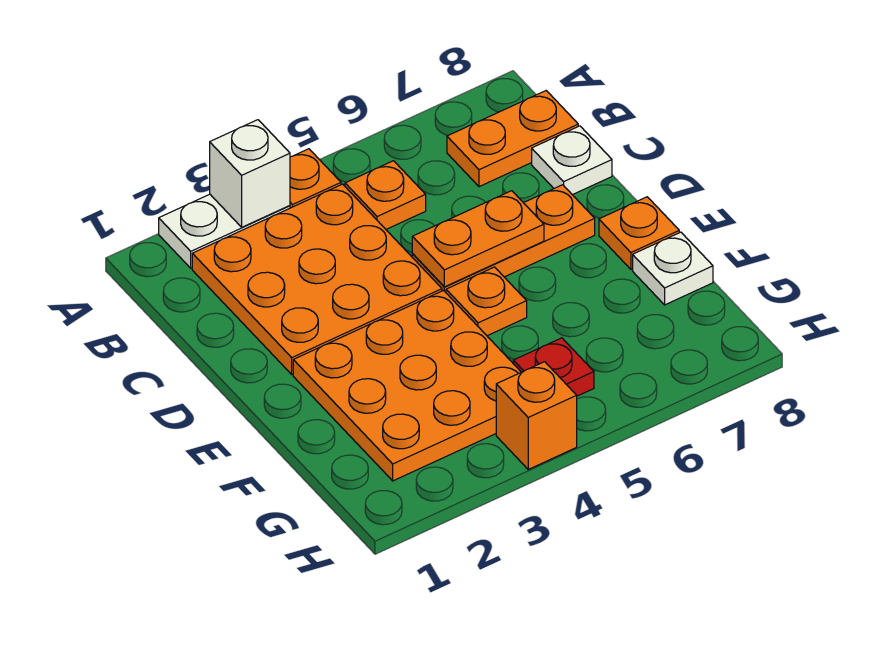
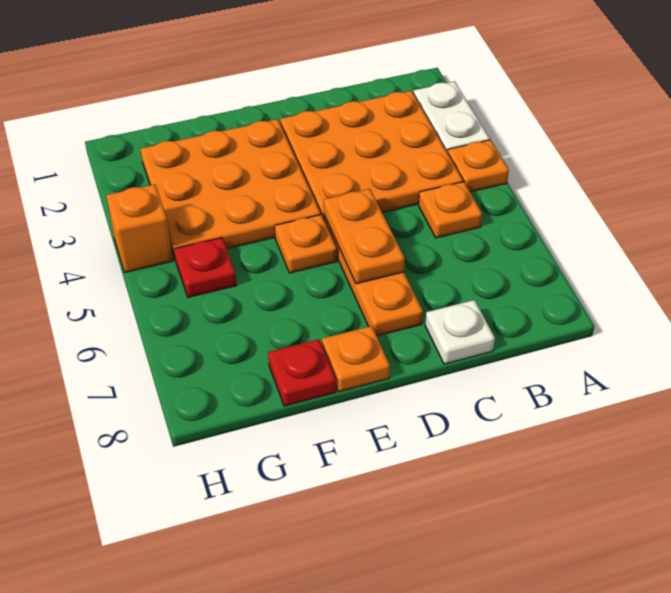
white brick A3 level 2 -> none
orange plate B7:B8 level 1 -> none
white plate F8 level 1 -> red plate F8 level 1

